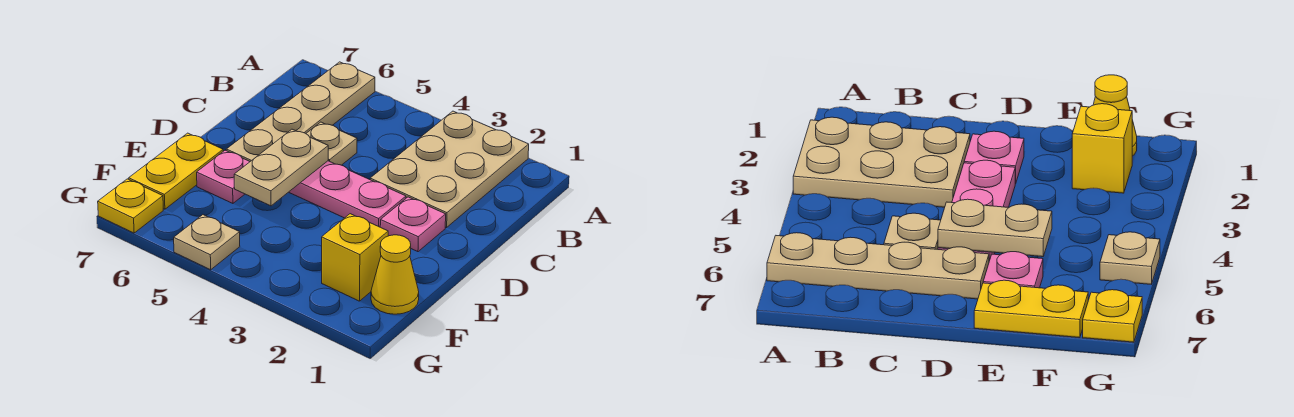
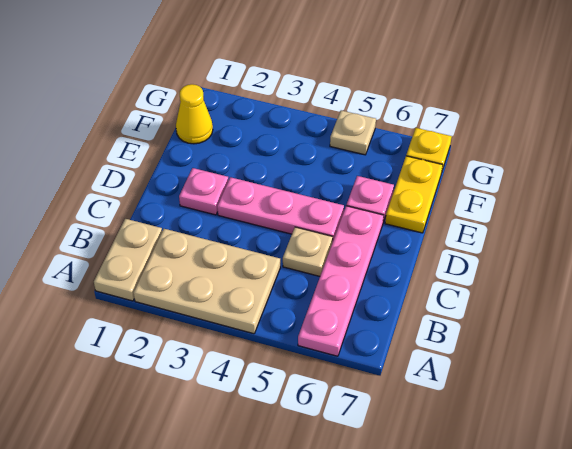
tan plate A2:C3 level 1 -> tan plate A2:B4 level 1
tan plate A6:D6 level 1 -> pink plate A6:D6 level 1
tan plate D5:E5 level 2 -> tan plate A1:B1 level 1
yellow brick F2 level 1 -> none

